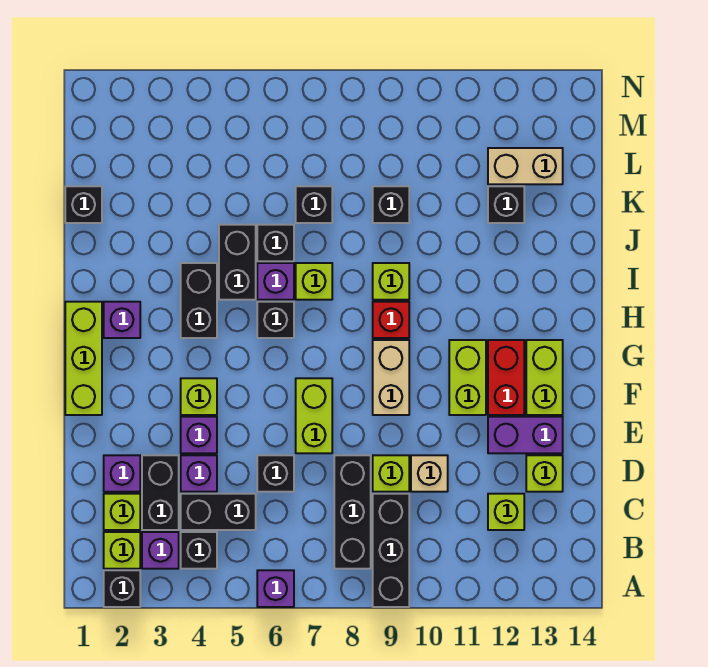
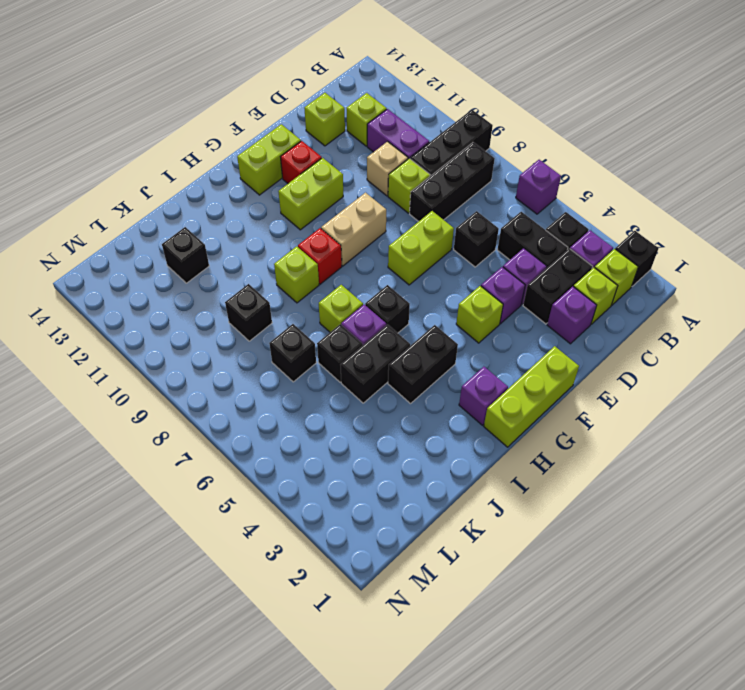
purple brick E12:E13 level 1 -> purple brick C10:C11 level 1
red brick F12:G12 level 1 -> red brick F12 level 1
black brick K1 level 1 -> none
tan brick L12:L13 level 1 -> none

